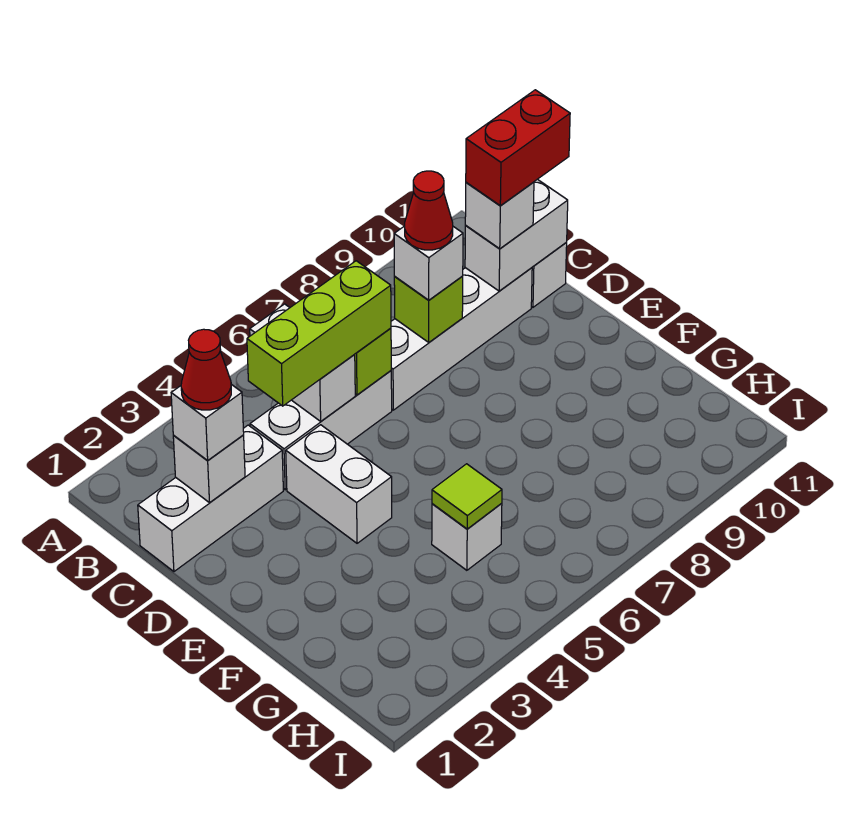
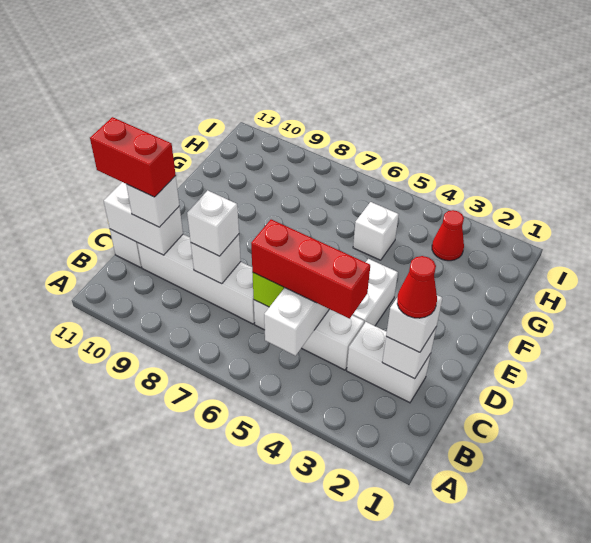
white brick C1:C3 level 1 -> white brick C2:C3 level 1
lime brick C4:C6 level 3 -> red brick C4:C6 level 3
lime brick C8 level 2 -> white brick C8 level 2
red cone C8 level 4 -> red cone H3 level 1
lime tile G5 level 2 -> none

